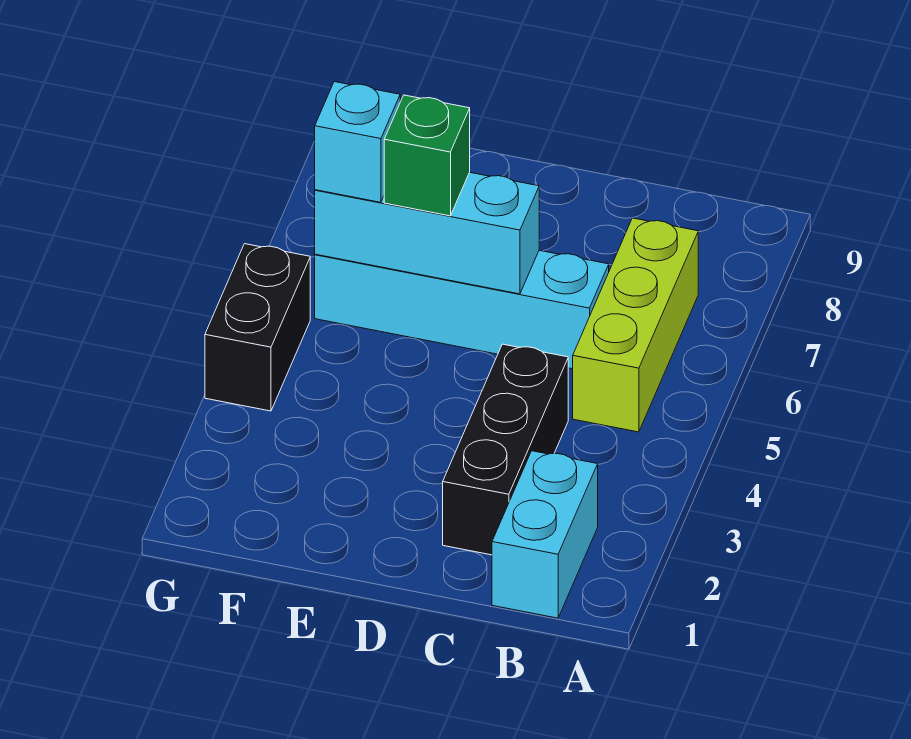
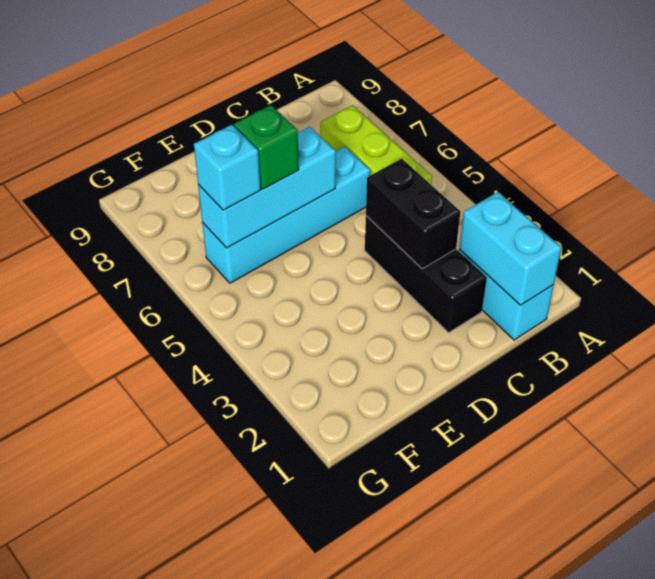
none -> cyan brick B1:B2 level 2
black brick G4:G5 level 1 -> black brick C3:C4 level 2

